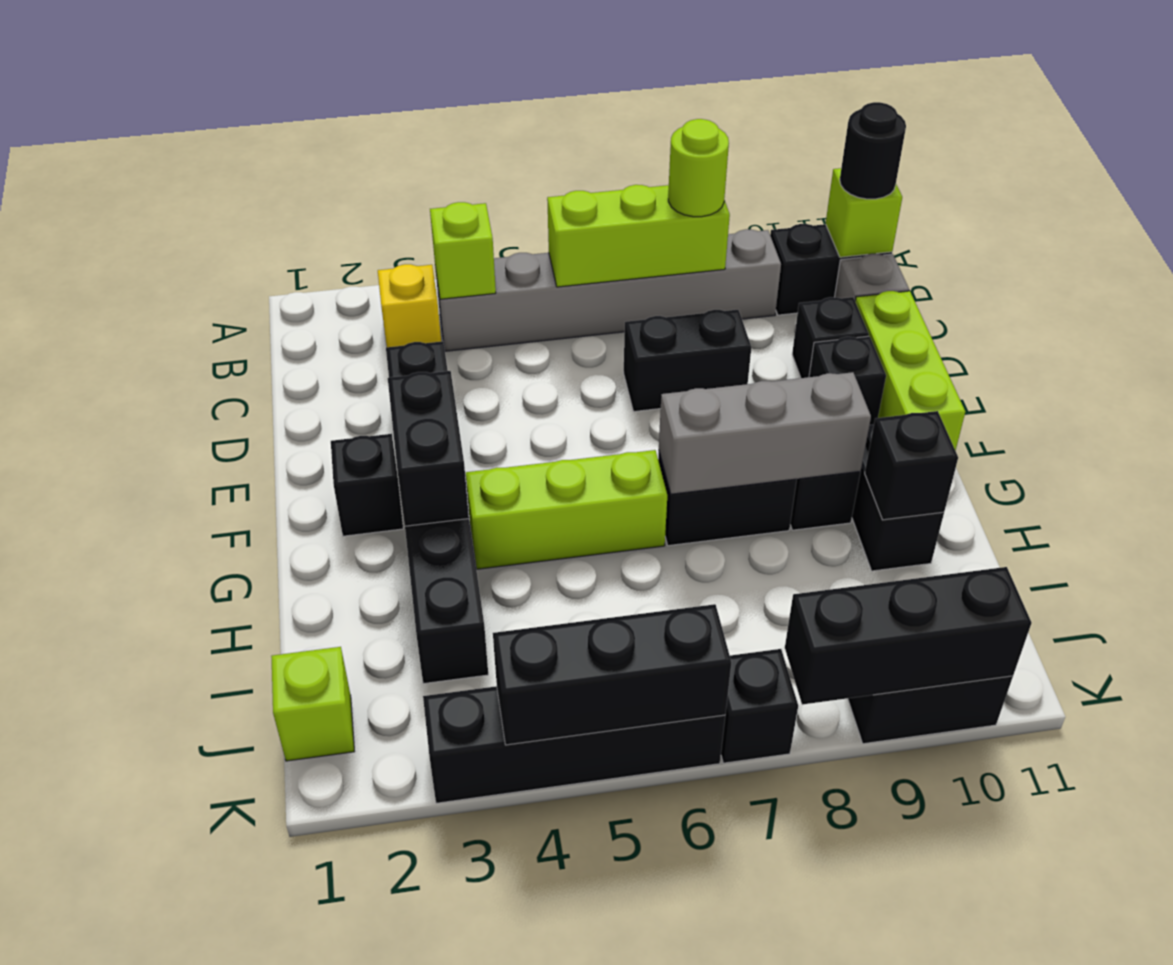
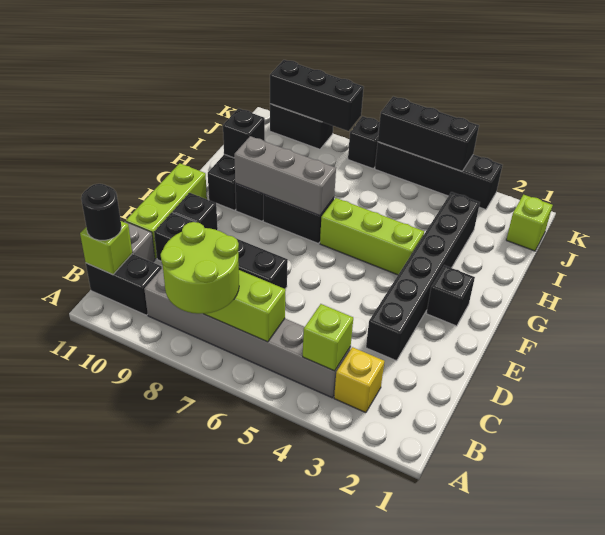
lime round brick B8 level 3 -> lime round brick A7:B8 level 3
black brick F3:G3 level 2 -> none

